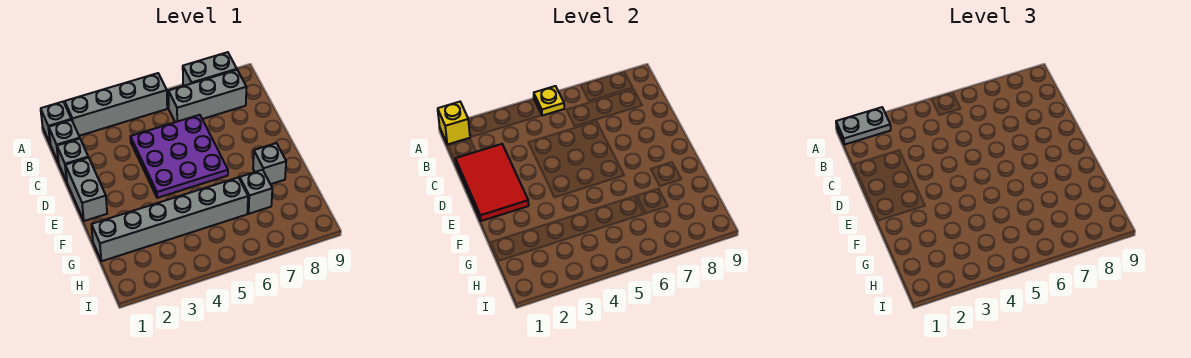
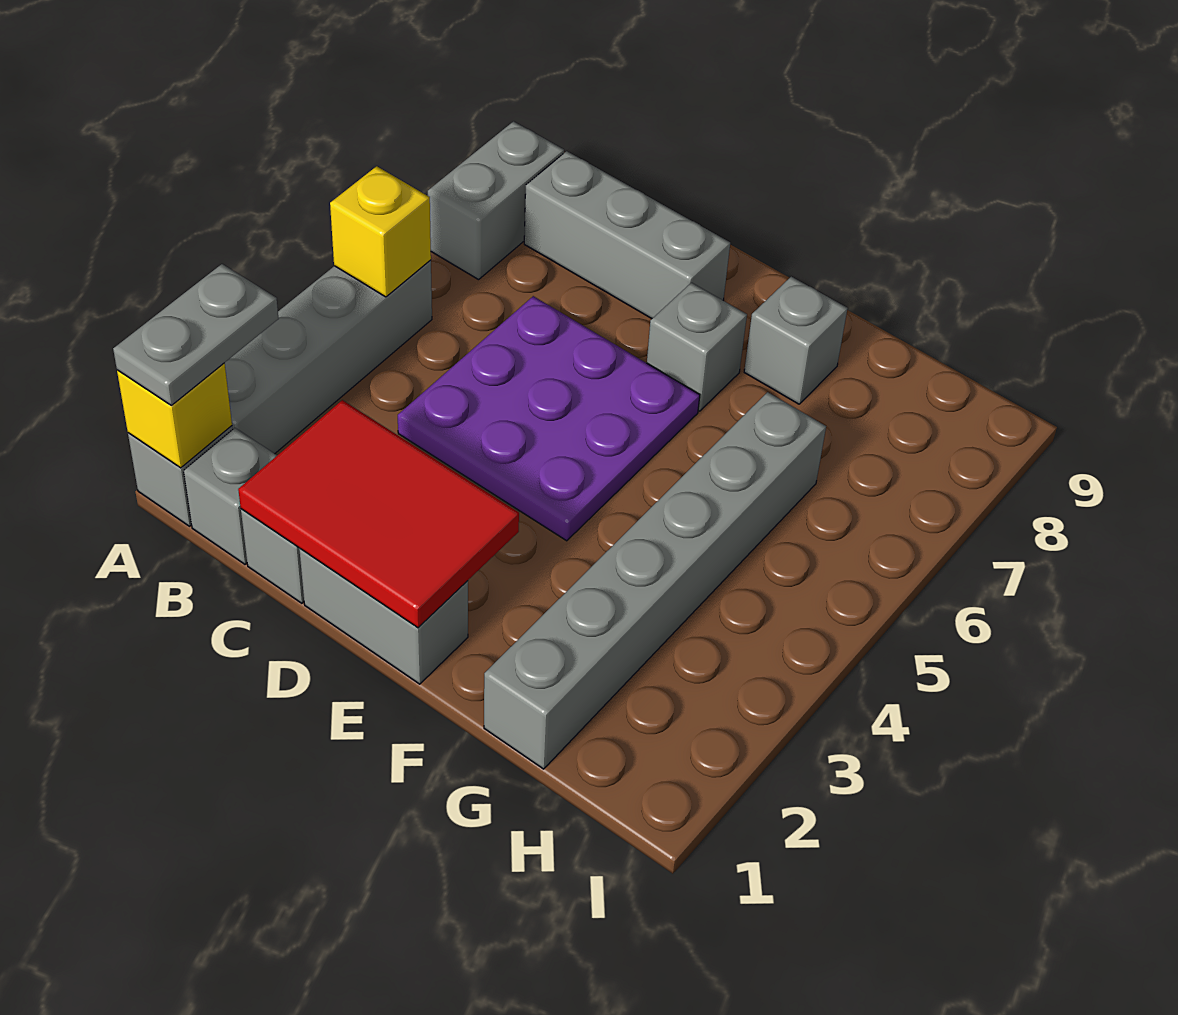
yellow plate A5 level 2 -> yellow brick A5 level 2
grey brick B6:B8 level 1 -> grey brick B8:D8 level 1
grey brick G7 level 1 -> grey brick E7 level 1

